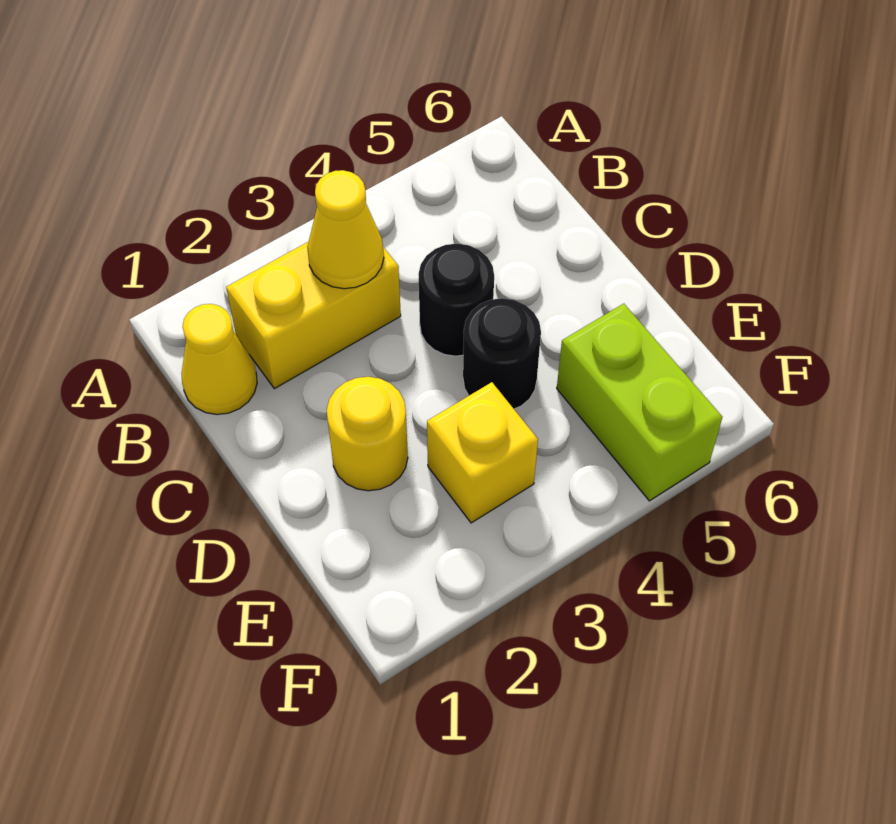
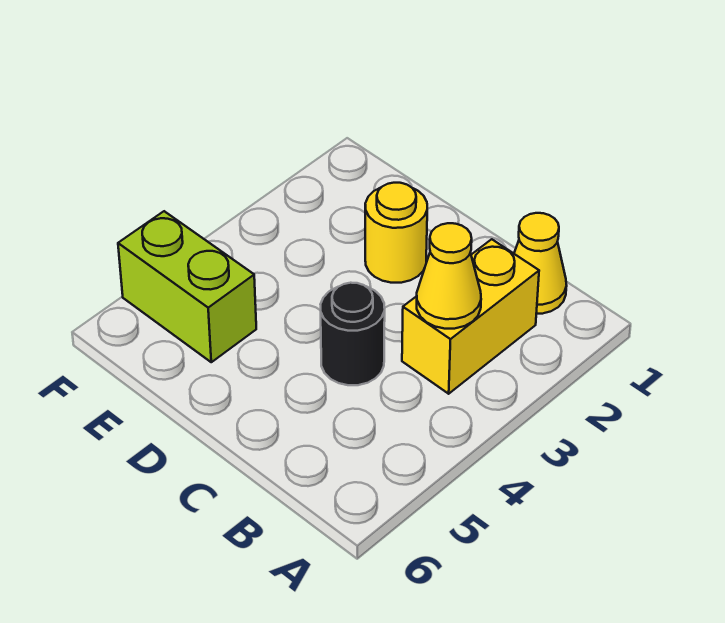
black round brick D4 level 1 -> none
yellow brick E3 level 1 -> none

